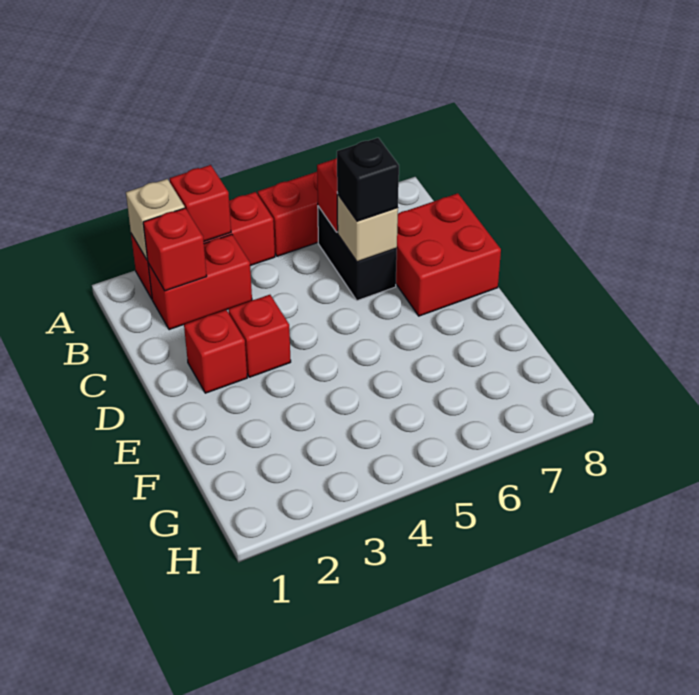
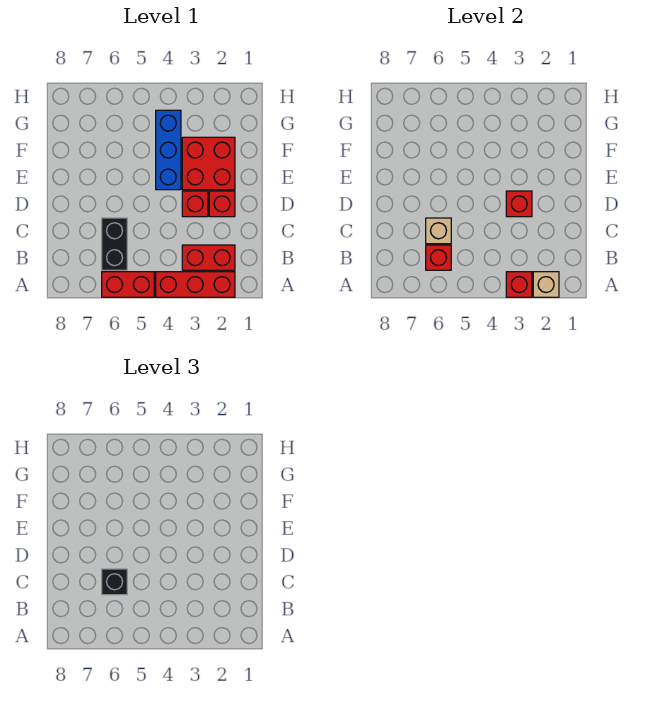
red brick B2 level 2 -> red brick D3 level 2
red brick C7:D8 level 1 -> red brick E2:F3 level 1
none -> blue brick E4:G4 level 1

